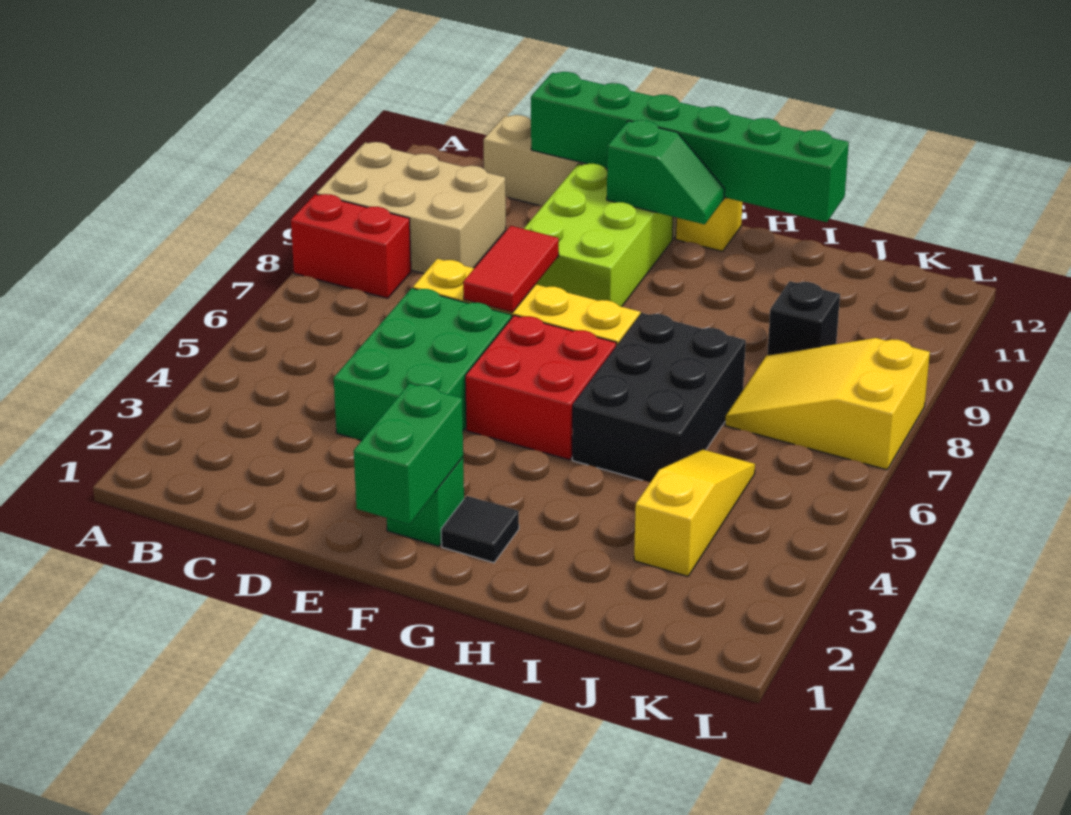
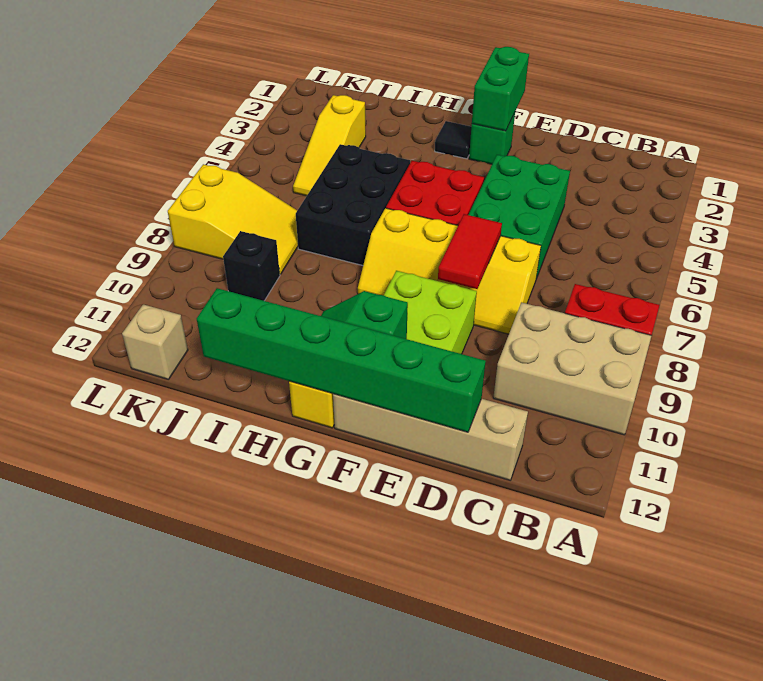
none -> tan brick K12 level 1

